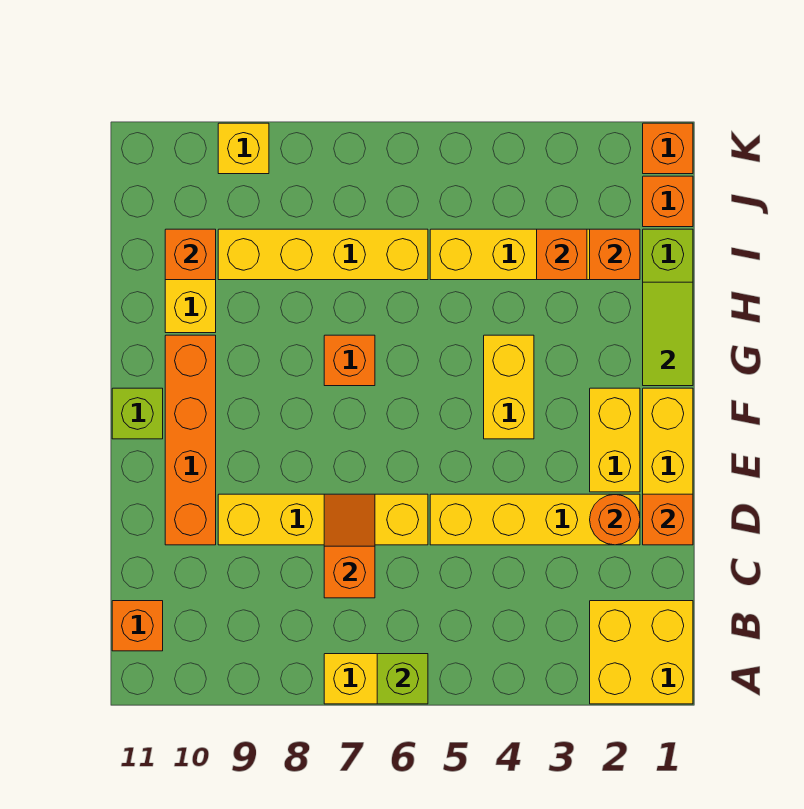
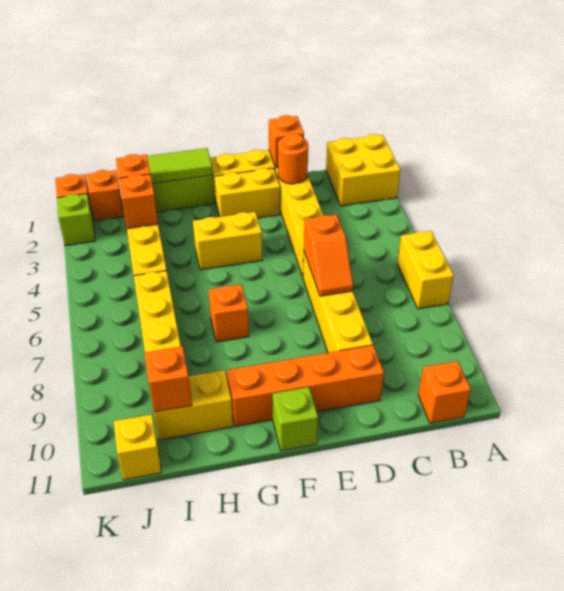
lime brick A6 level 2 -> lime brick K2 level 1
orange slope C7:D7 level 2 top C -> orange slope D6:D7 level 2 top 6
yellow brick K9 level 1 -> yellow brick J11 level 1

